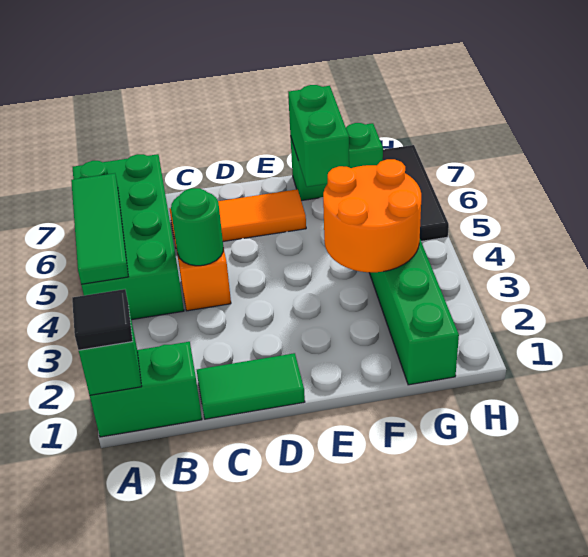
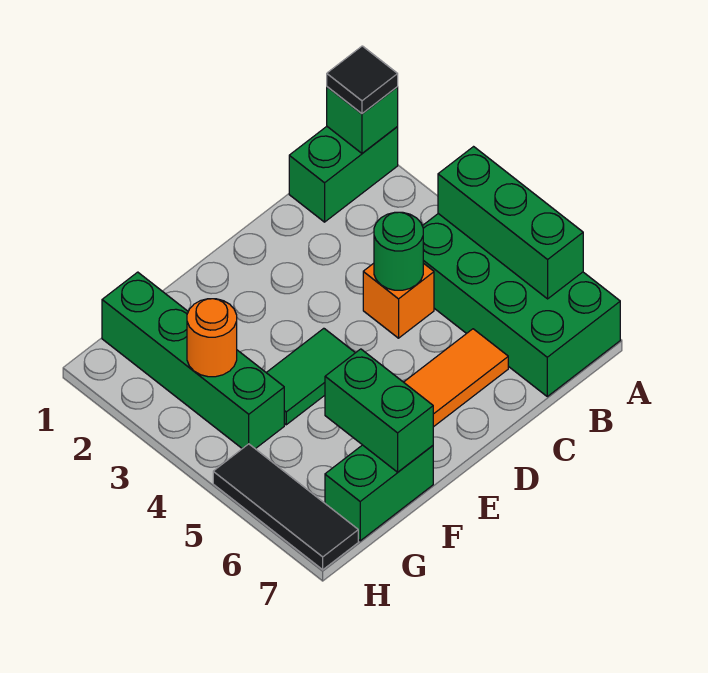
green tile A4:A6 level 2 -> green brick A4:A6 level 2
green tile C1:D1 level 1 -> green tile E4:F4 level 1
orange round brick F3:G4 level 2 -> orange round brick G3 level 2

